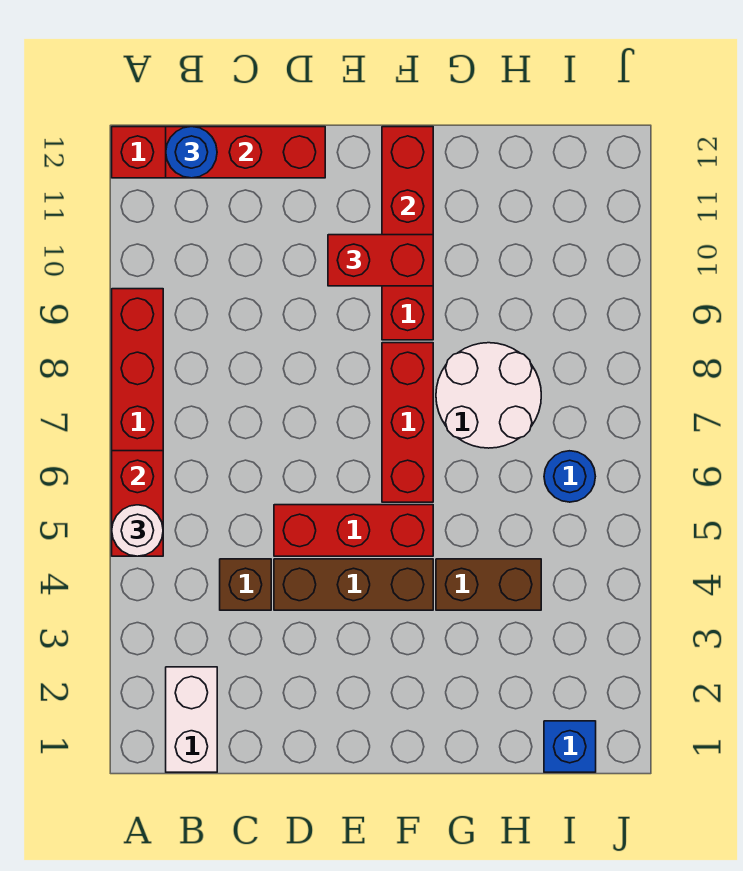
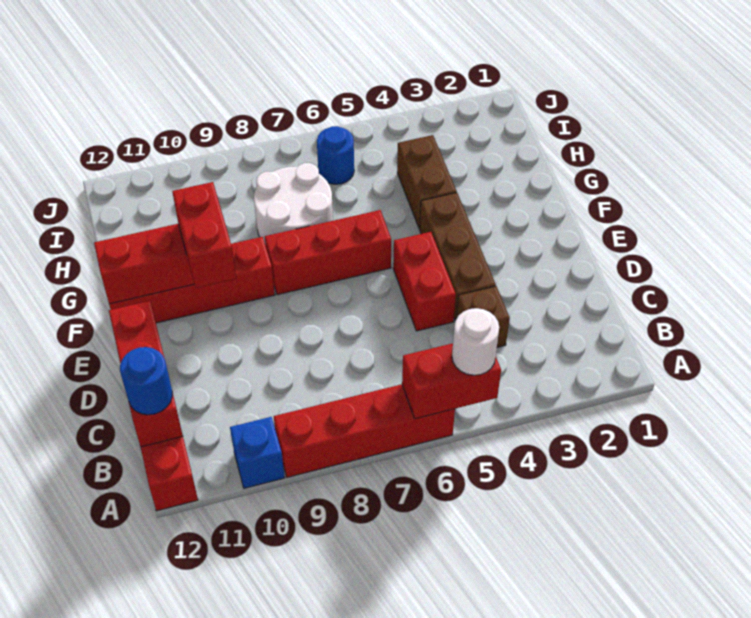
white brick B1:B2 level 1 -> none
red brick D5:F5 level 1 -> red brick D5:E5 level 1
blue brick I1 level 1 -> blue brick A10 level 1

